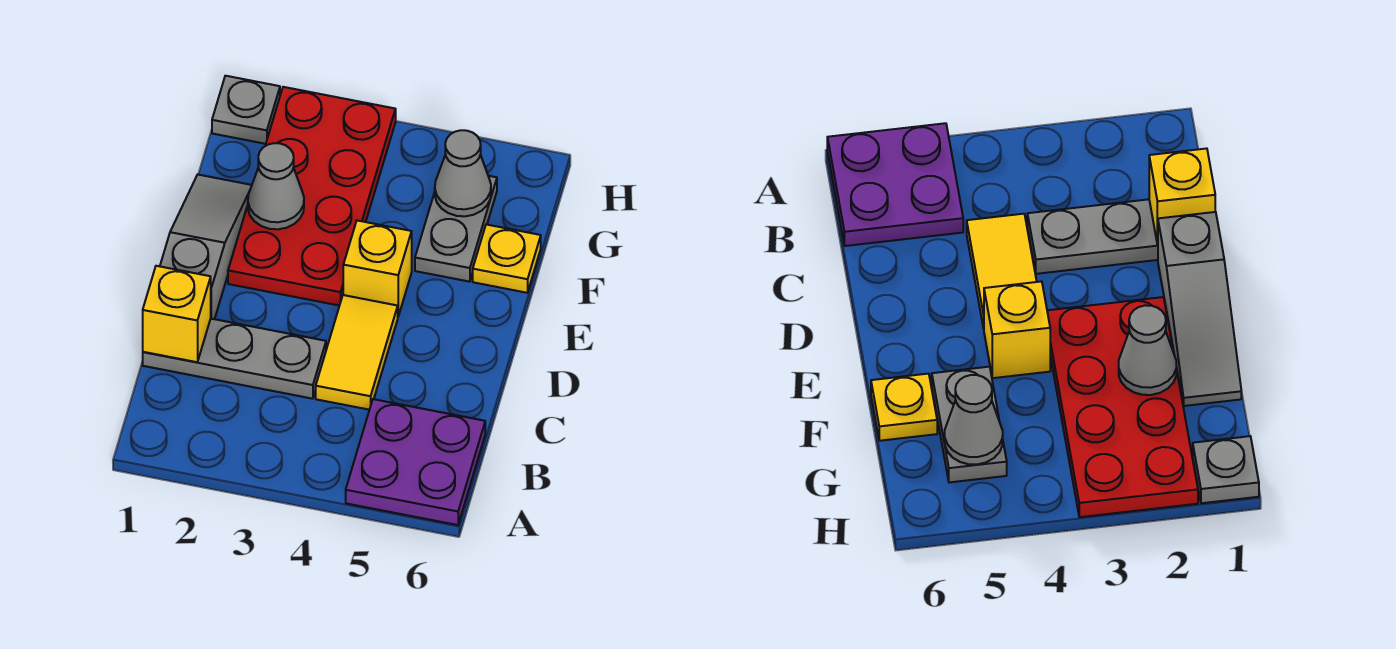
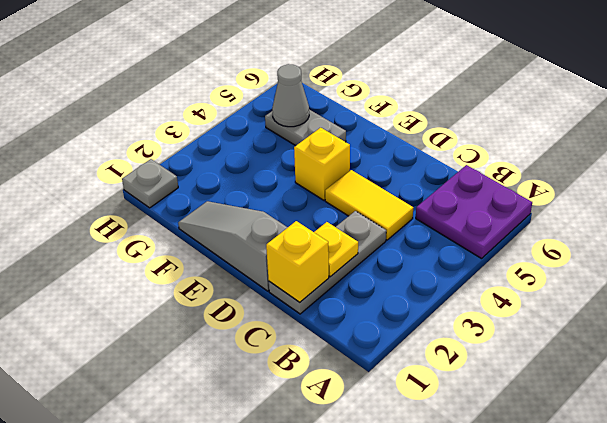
red plate E2:H3 level 1 -> none
grey cone F2 level 2 -> none
yellow plate F6 level 1 -> yellow plate C2 level 2

